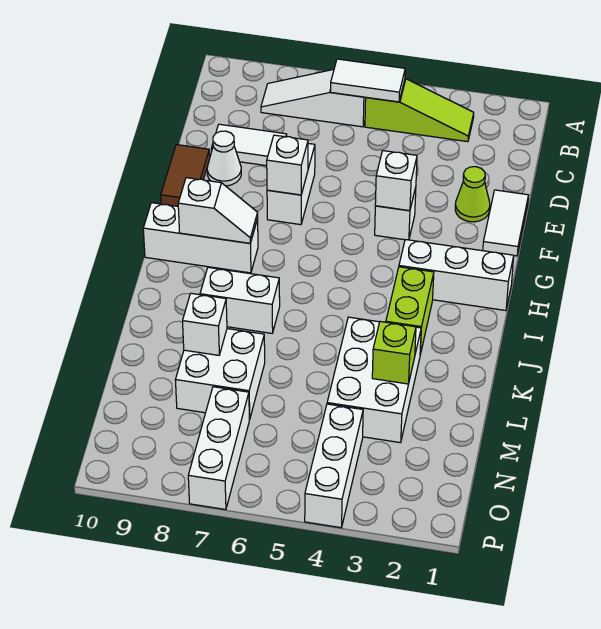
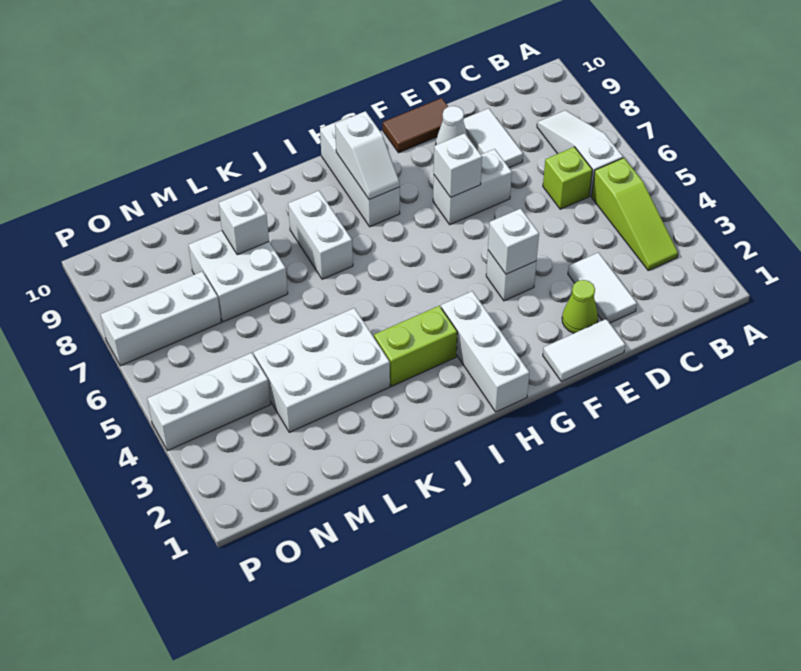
white tile B5:B6 level 2 -> white tile D2:D3 level 1
lime brick L3 level 2 -> lime brick C6 level 1

